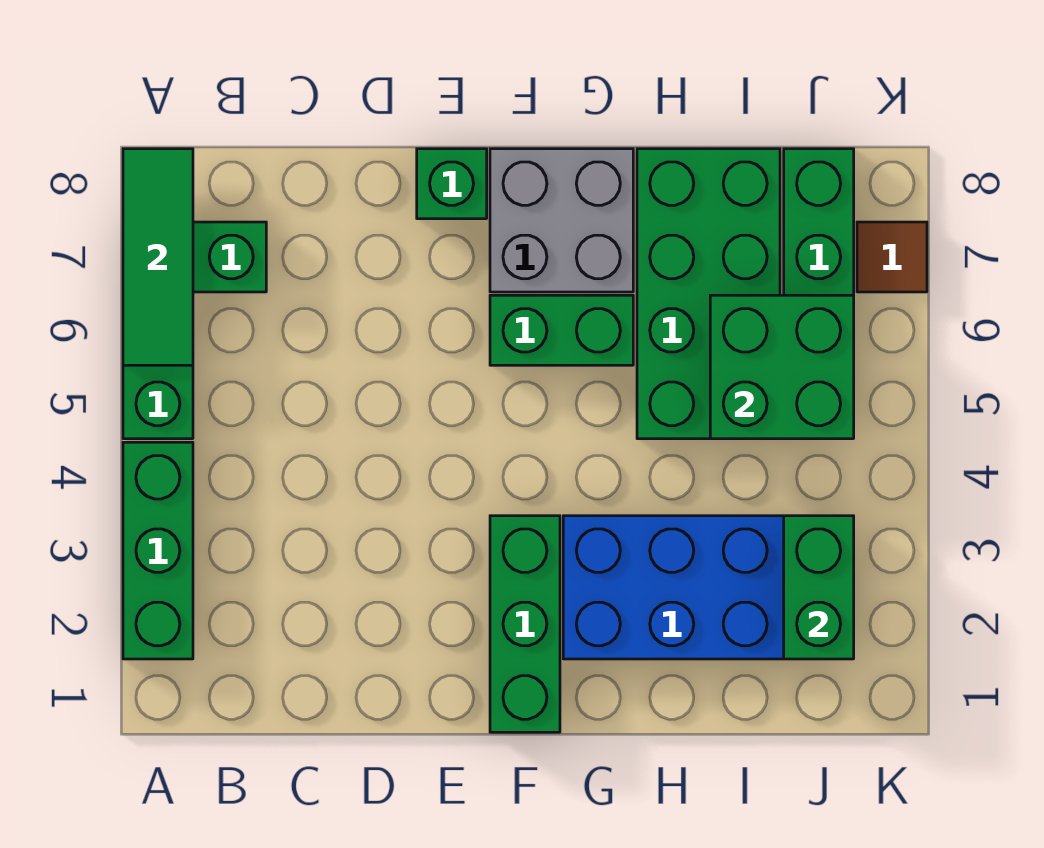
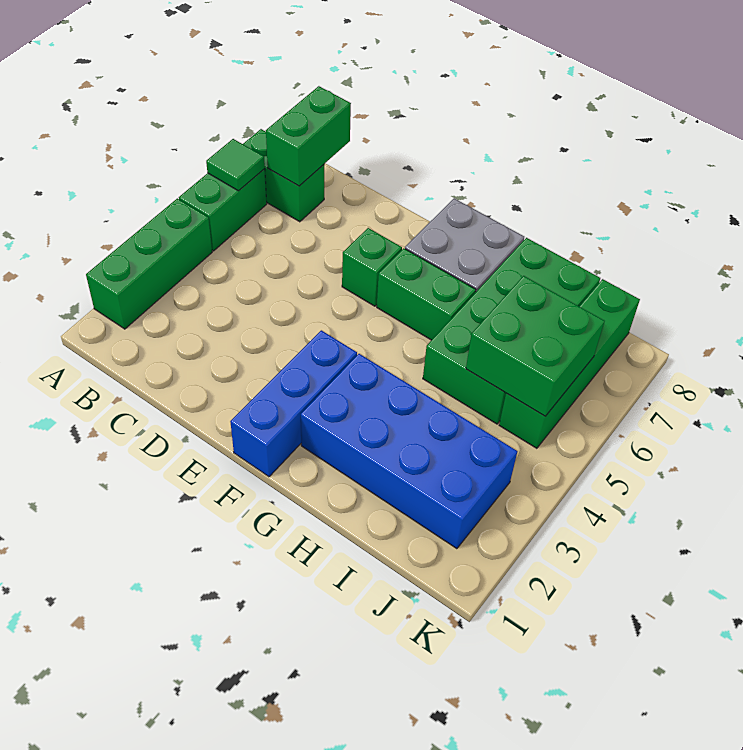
green tile A6:A8 level 2 -> green tile A6 level 2
green brick E8 level 1 -> green brick E6 level 1
green brick F1:F3 level 1 -> blue brick F1:F3 level 1
green brick J2:J3 level 2 -> green brick B7:B8 level 2
brown tile K7 level 1 -> none

